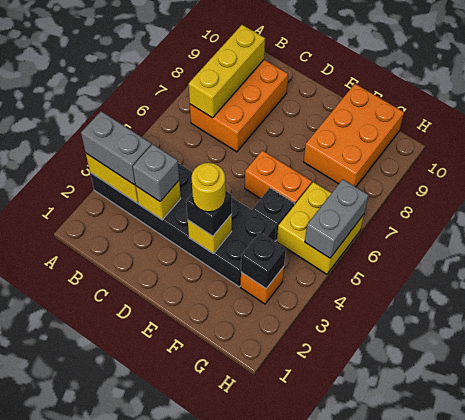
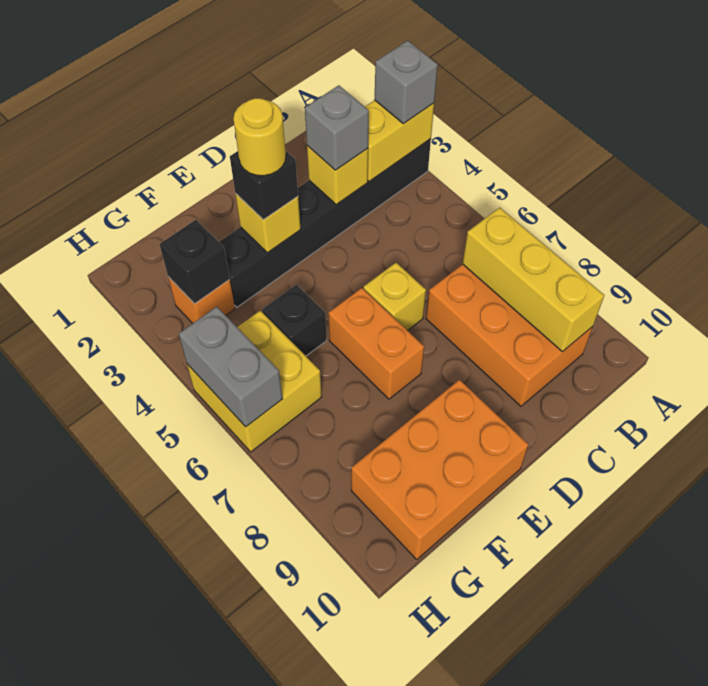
black brick A3:F4 level 1 -> black brick A3:F3 level 1
grey brick A3:B3 level 3 -> grey brick A3 level 3
none -> yellow brick D6 level 1
orange brick E6:F6 level 1 -> orange brick E6:E7 level 1
orange brick F8:G10 level 1 -> orange brick E9:G10 level 1

